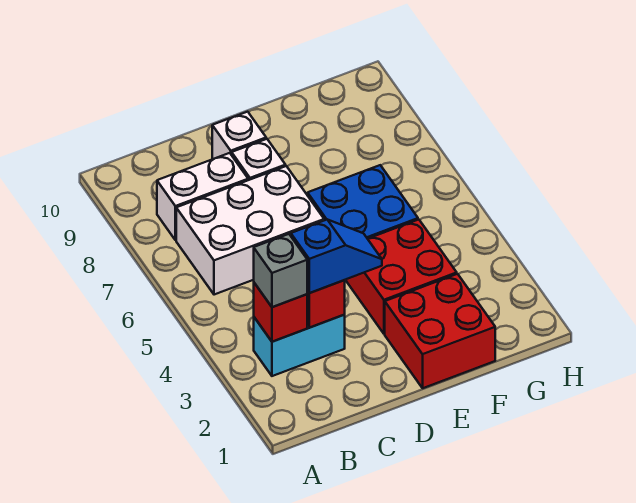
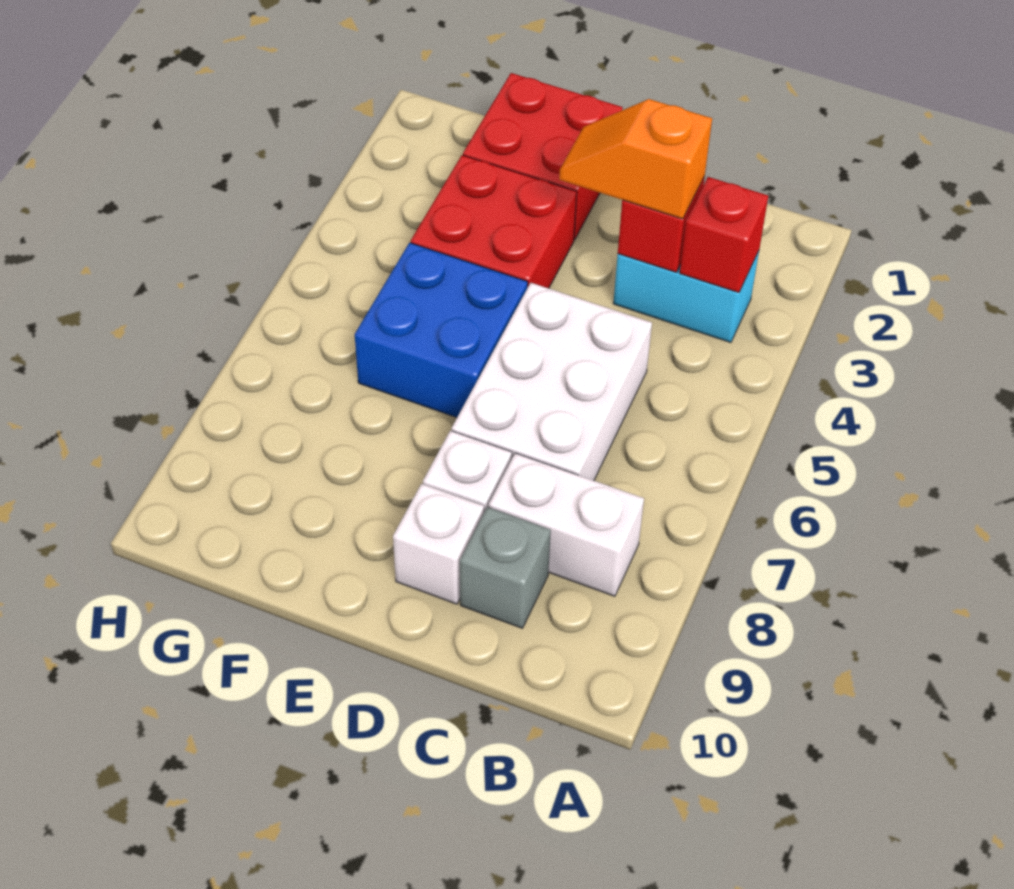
grey brick B3 level 3 -> grey brick C9 level 1
white brick B6:D7 level 1 -> white brick C5:D7 level 1
blue slope C3:D3 level 3 top C -> orange slope C3:D3 level 3 top C

